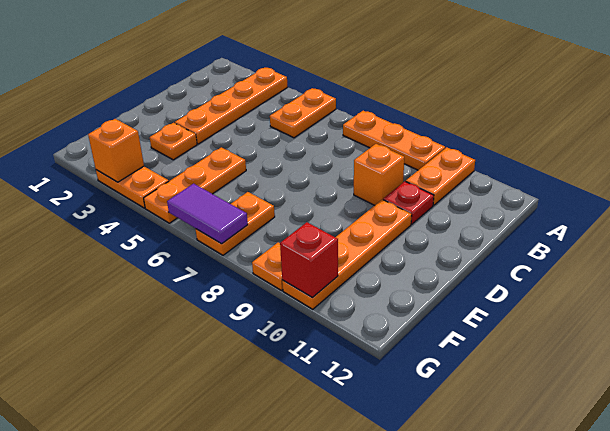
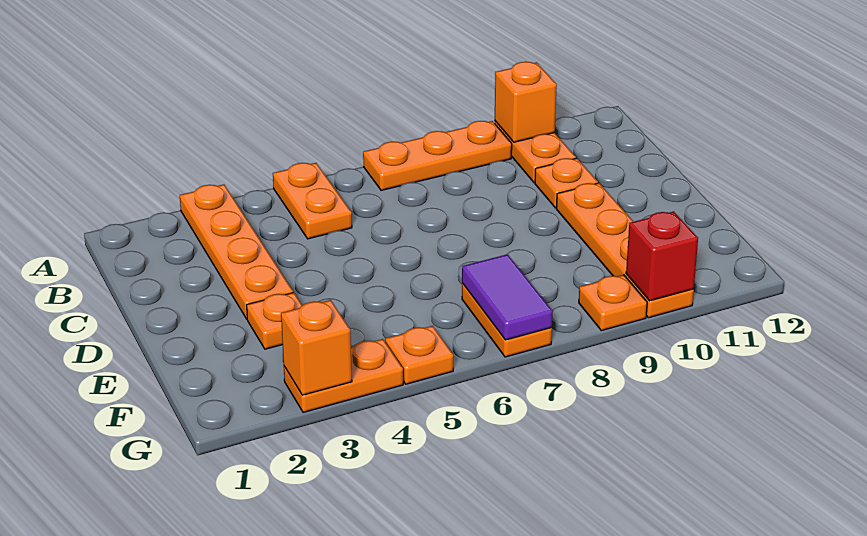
orange brick C9 level 1 -> orange brick A10 level 2
red plate C10 level 1 -> orange plate C10 level 1
orange plate E5:G5 level 1 -> orange plate G5 level 1
purple tile G6:G7 level 2 -> purple tile F7:G7 level 2

